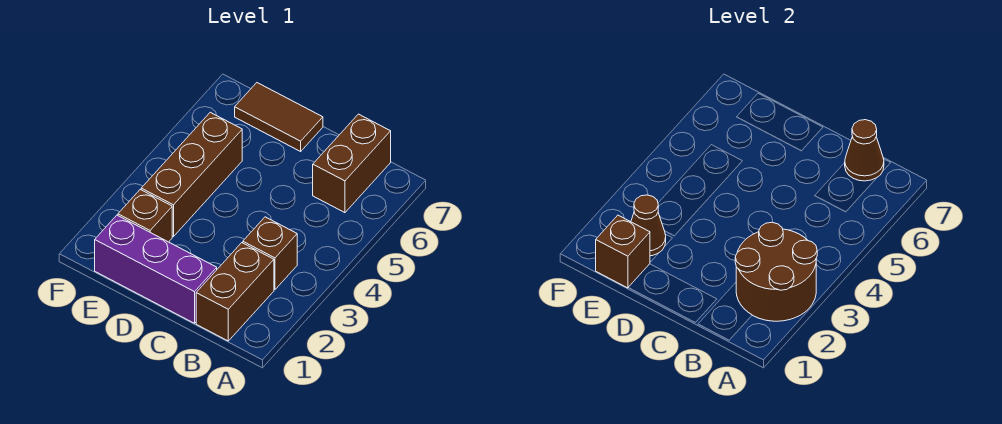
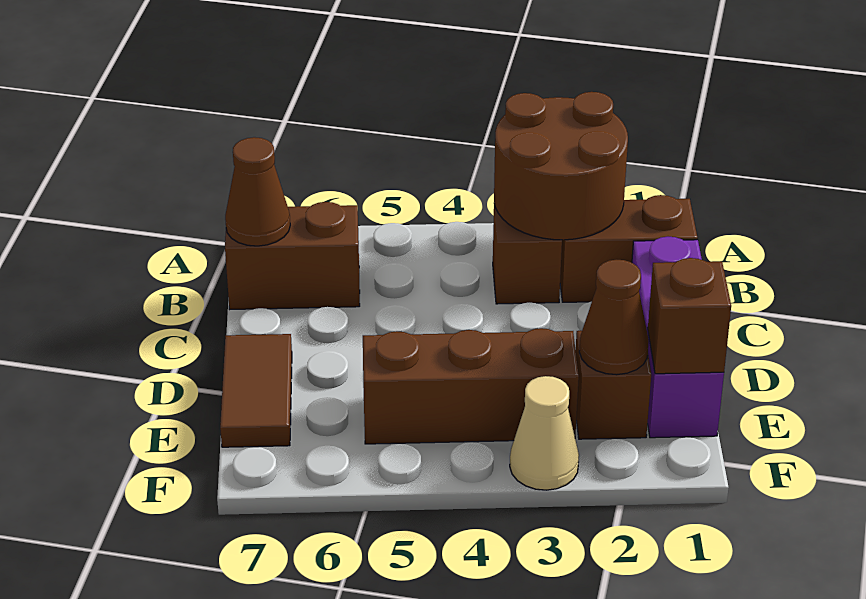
none -> tan cone F3 level 1

